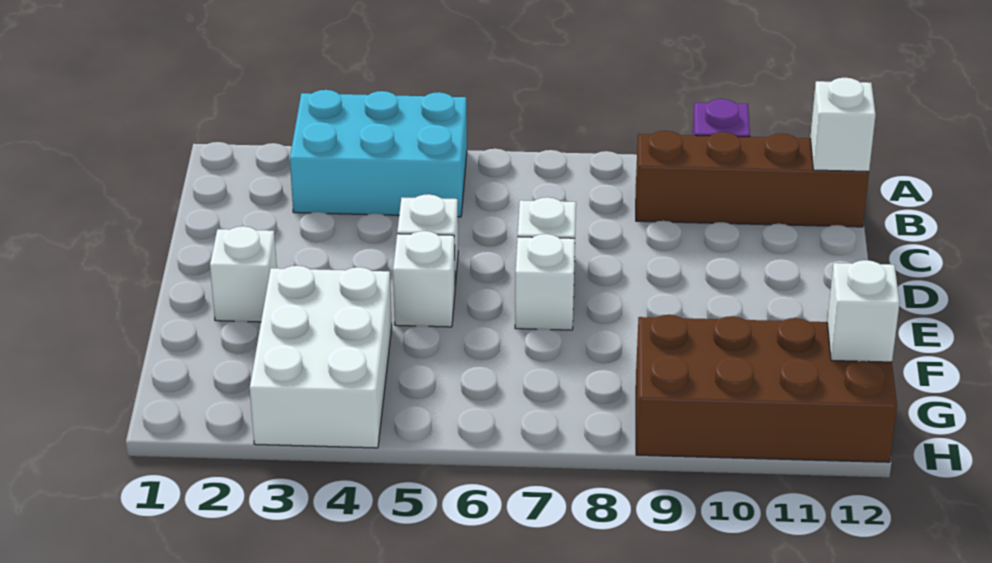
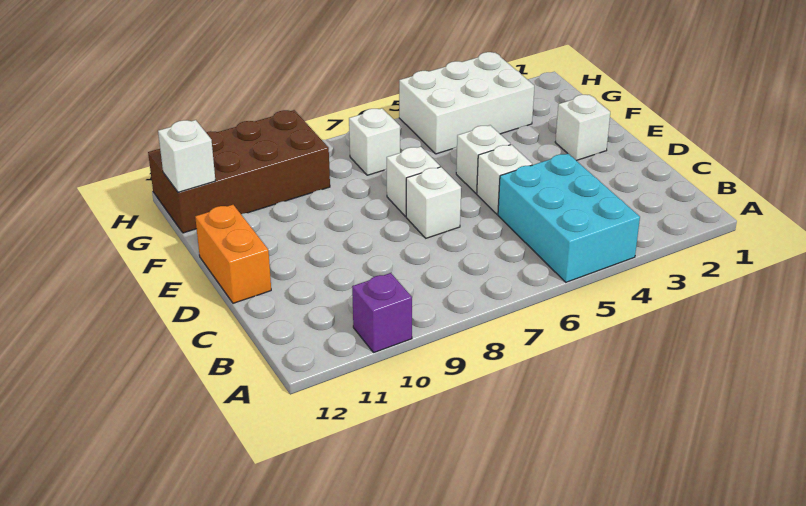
cyan brick A3:B5 level 1 -> cyan brick A4:C5 level 1
brown brick B9:B12 level 1 -> none
white brick B12 level 2 -> white brick G7 level 1
none -> orange brick D12:E12 level 1
white brick F3:H4 level 1 -> white brick G3:H5 level 1

